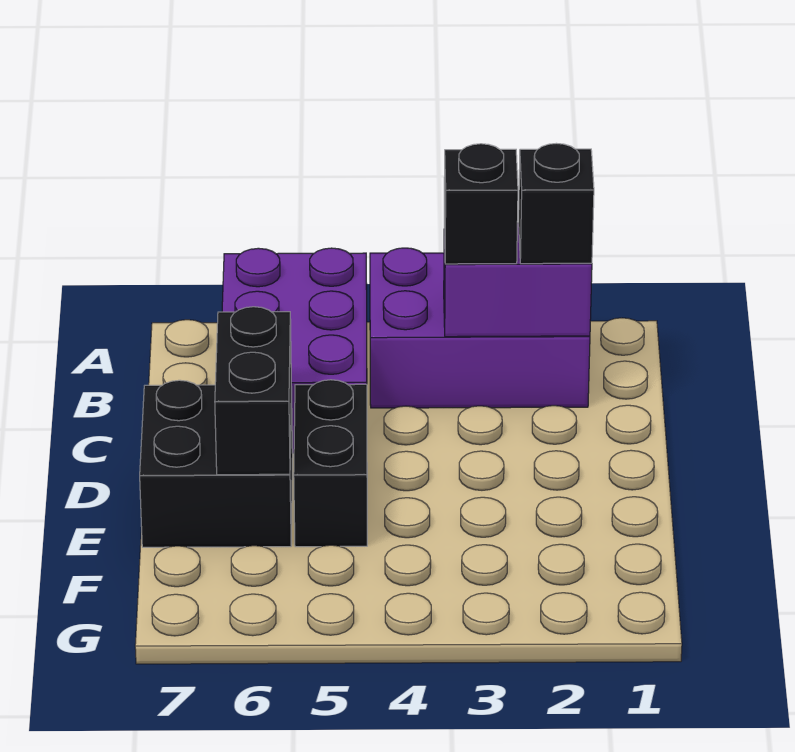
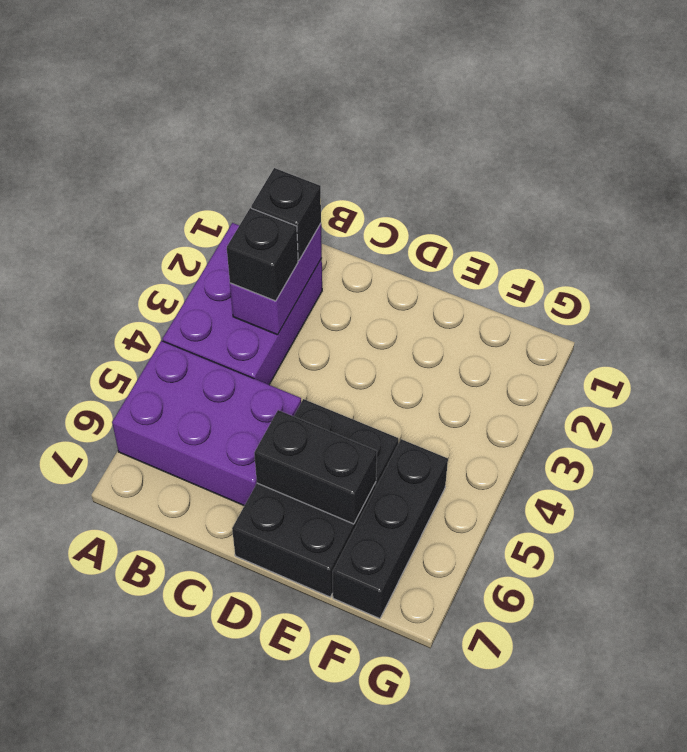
none -> black brick F5:F7 level 1

